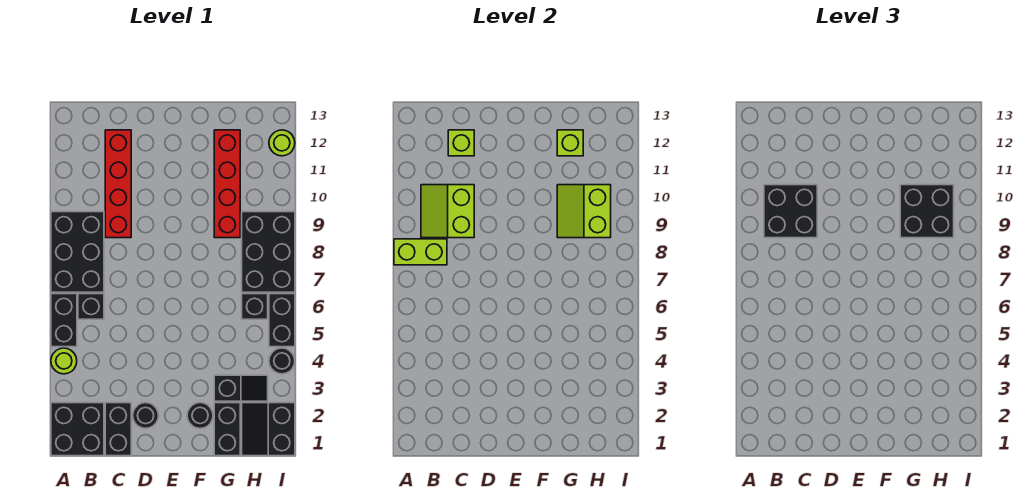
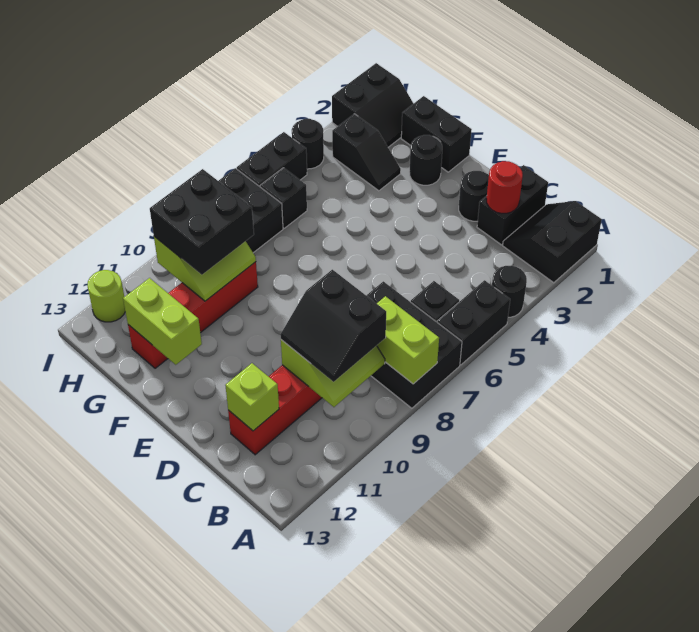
black brick A1:B2 level 1 -> black slope A1:B2 level 1 top A
lime round brick A4 level 1 -> black round brick A4 level 1
black brick A7:B9 level 1 -> black brick A7:C8 level 1
black brick B9:C10 level 3 -> black slope B9:C10 level 3 top 9
none -> red round brick C2 level 2
black brick G1:G2 level 1 -> black brick F1:G1 level 1
black slope G3:H3 level 1 top G -> black slope G3:H3 level 1 top H
lime brick G12 level 2 -> lime brick F12:G12 level 2

